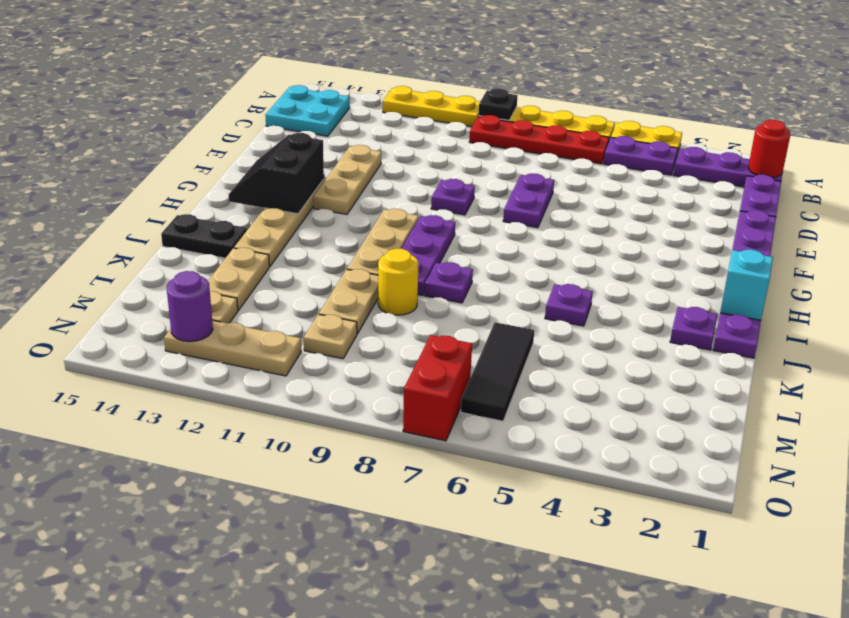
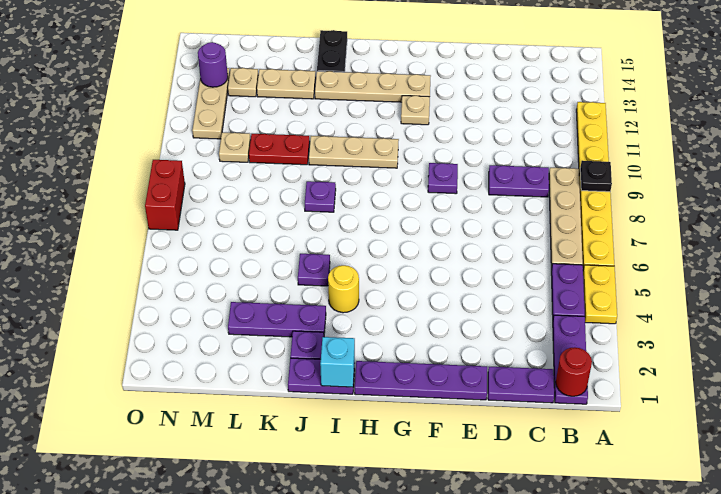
red plate B6:B9 level 1 -> tan plate B6:B9 level 1
cyan plate B14:C15 level 1 -> none
purple plate E7:F7 level 1 -> purple plate C9:D9 level 1
tan plate E12:G12 level 1 -> tan plate G12 level 1
black slope G13:H14 level 2 top 13 -> none
purple plate H9:J9 level 1 -> purple plate J3:L3 level 1
yellow round brick K9 level 1 -> yellow round brick I4 level 1
tan plate K10:L10 level 1 -> red plate K10:L10 level 1
black tile L6:N6 level 1 -> none
red brick N7:O7 level 1 -> red brick O7:O8 level 1

